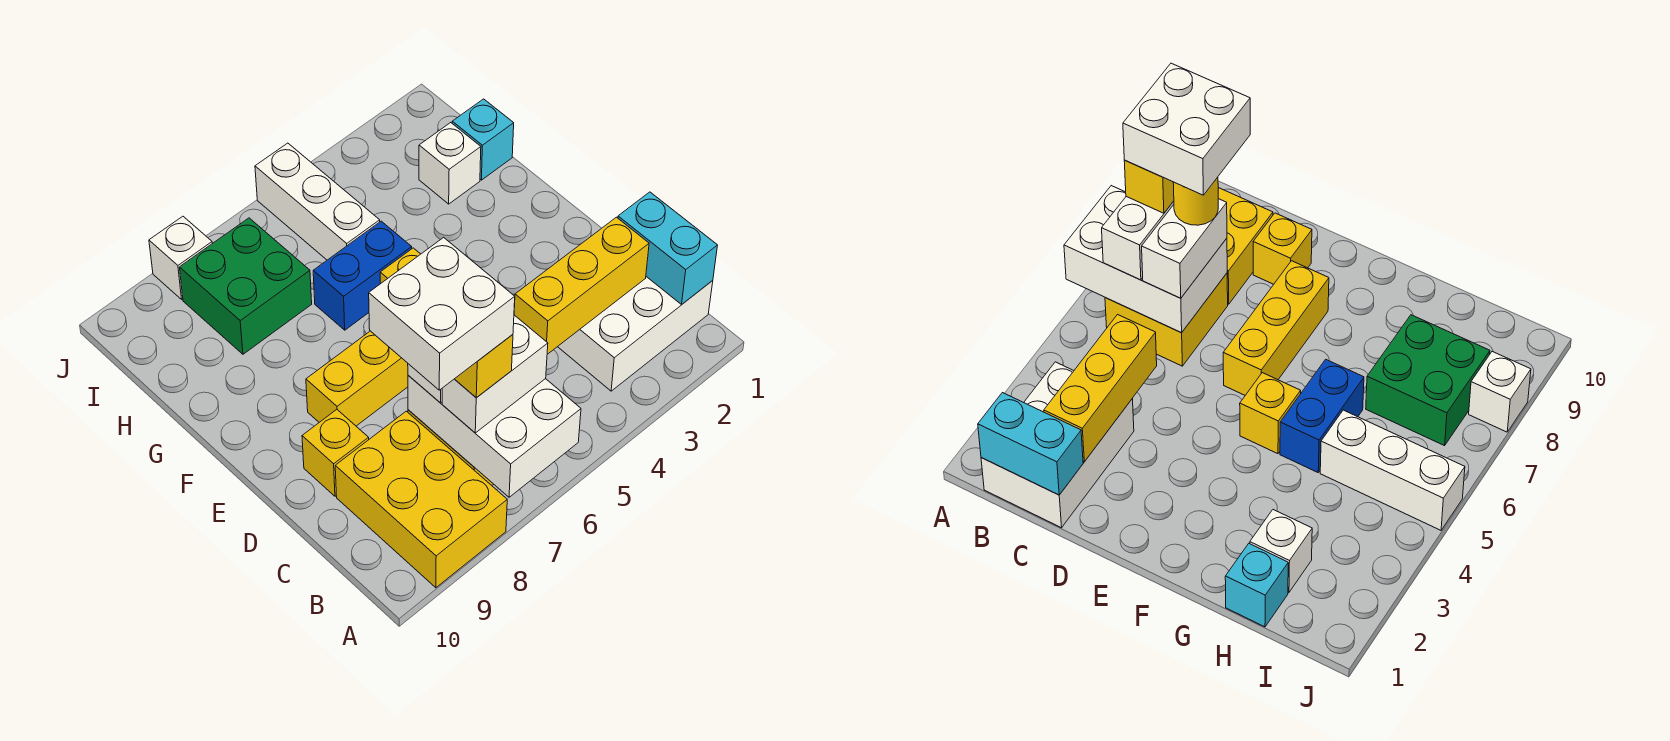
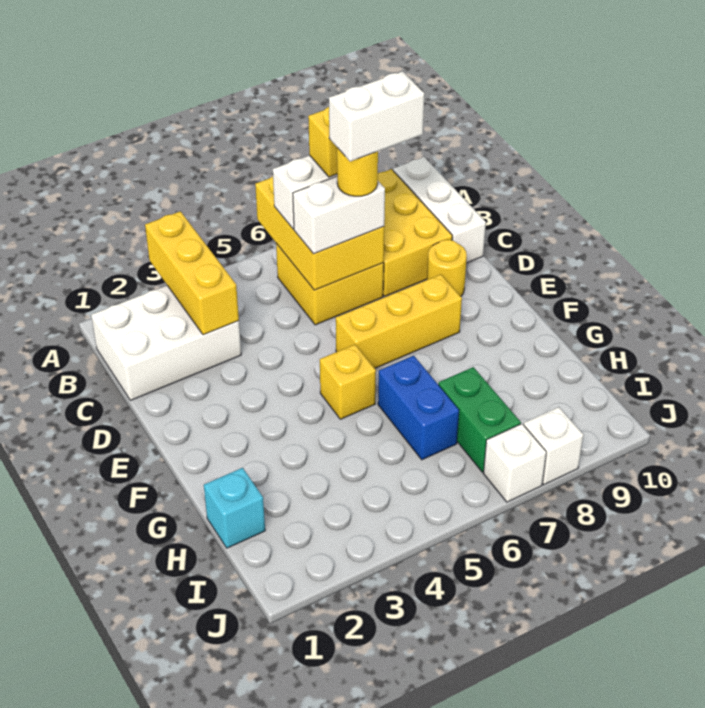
white brick A6:C7 level 2 -> yellow brick A6:C7 level 2
cyan brick B1:C1 level 2 -> none
white brick B7:C8 level 5 -> white brick C7:C8 level 5
yellow brick C2:C4 level 2 -> yellow brick A3:C3 level 2
yellow brick D9 level 1 -> yellow round brick D9 level 1
blue brick G5:G6 level 1 -> blue brick G6:H6 level 1
white brick H2 level 1 -> white brick J7 level 1
white brick H5:J5 level 1 -> white brick A10:C10 level 1
green brick H7:I8 level 1 -> green brick H7:I7 level 1

